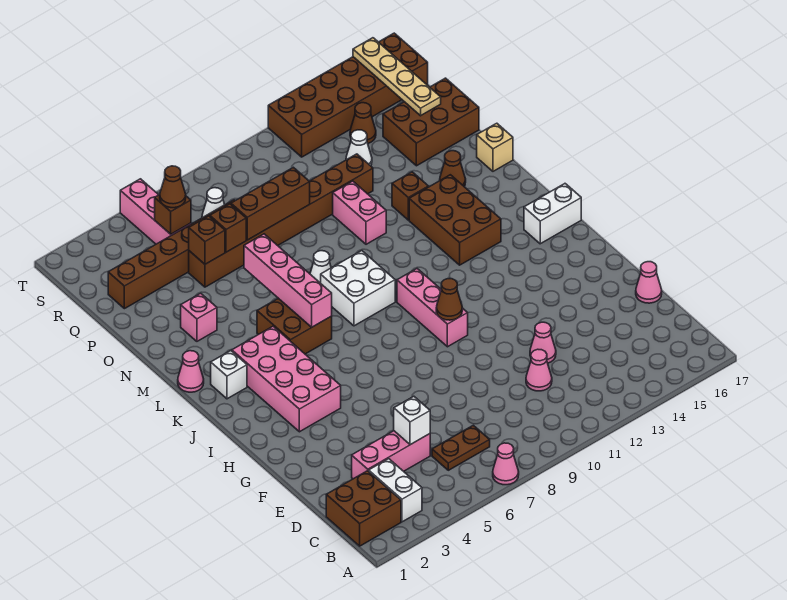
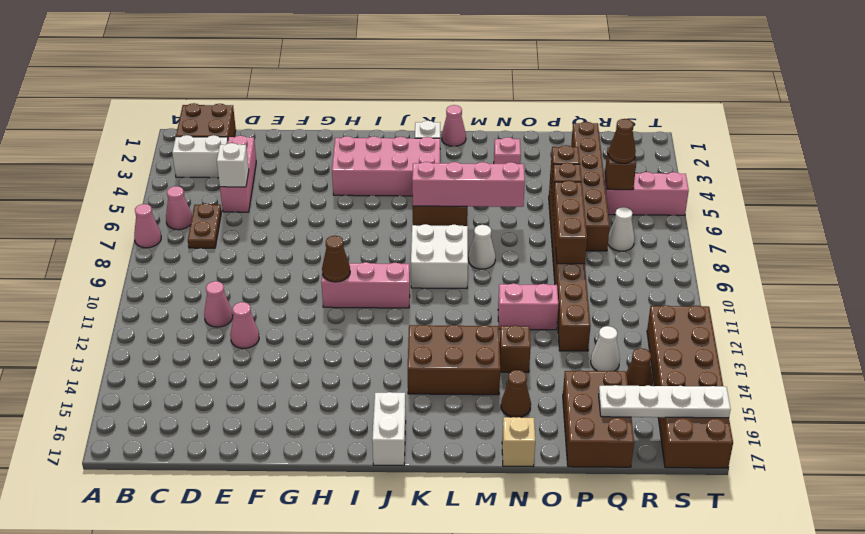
pink cone E17 level 1 -> pink cone B6 level 1
tan plate Q16:T16 level 2 -> white plate Q16:T16 level 2

